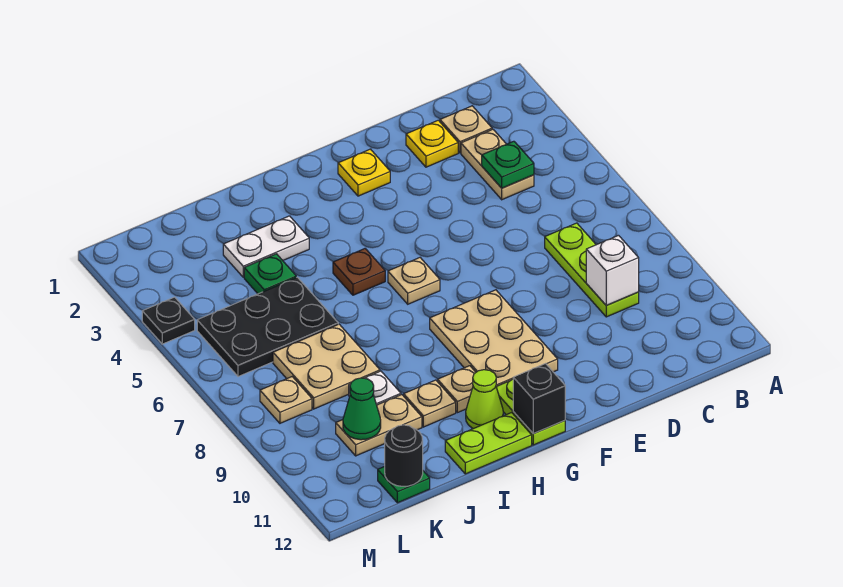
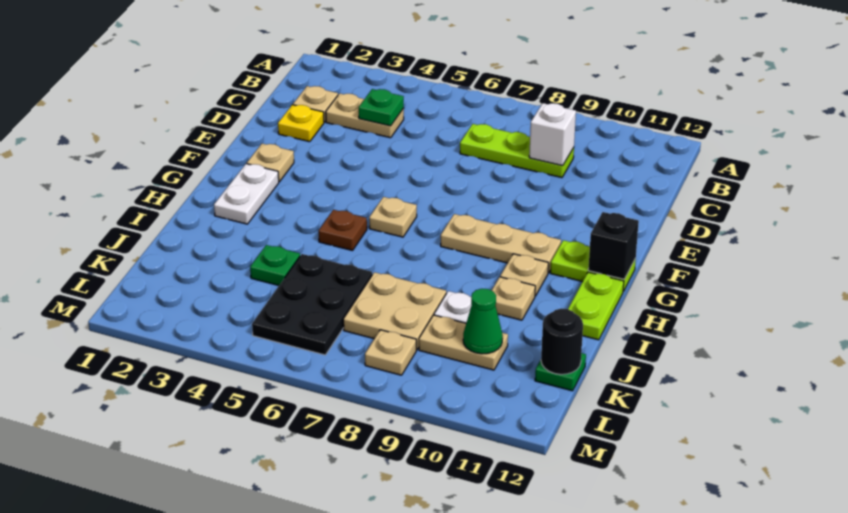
yellow plate F2 level 1 -> tan plate F2 level 1
tan plate F8:G10 level 1 -> tan plate G8:G10 level 1
lime cone H11 level 1 -> none
white plate I3:J3 level 1 -> white plate G2:H2 level 1
tan plate J10:K10 level 1 -> tan plate K9:K10 level 1
black plate M4 level 1 -> none

